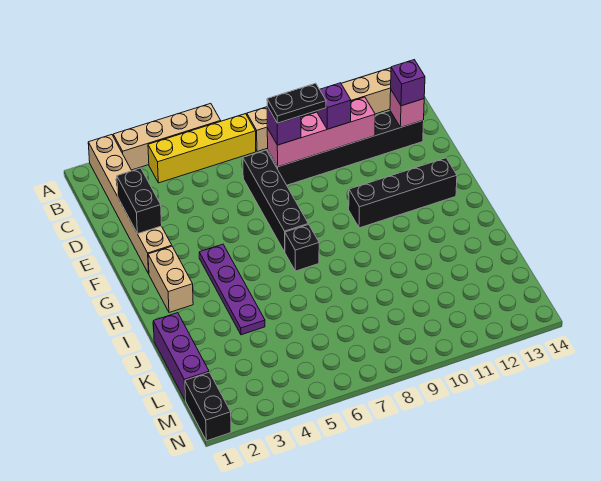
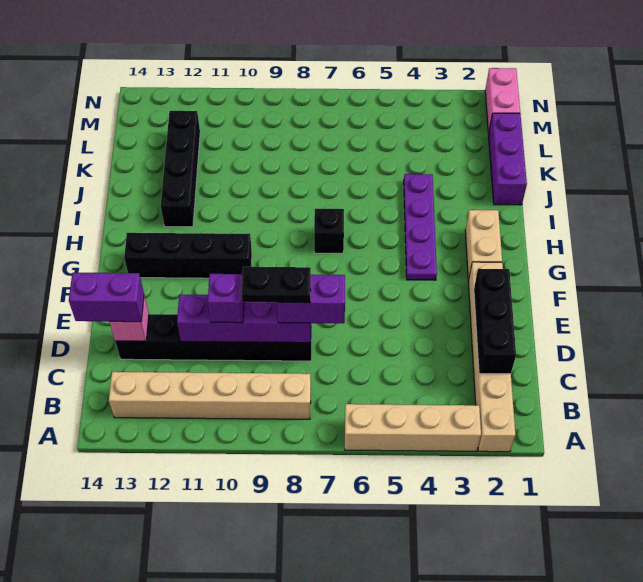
yellow brick B4:B7 level 1 -> none
black brick D2:E2 level 2 -> black brick C2:E2 level 2
black brick D7:G7 level 1 -> black brick I12:L12 level 1
pink brick D8:D11 level 2 -> purple brick D8:D11 level 2
purple brick D8 level 3 -> purple brick D7:D8 level 3
purple brick D13 level 3 -> purple brick D13:D14 level 3
black brick M1:N1 level 1 -> pink brick M1:N1 level 1

